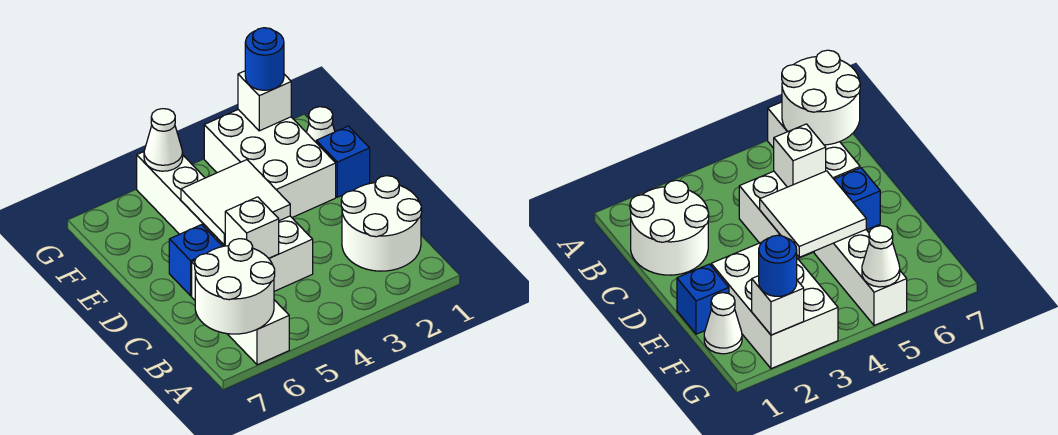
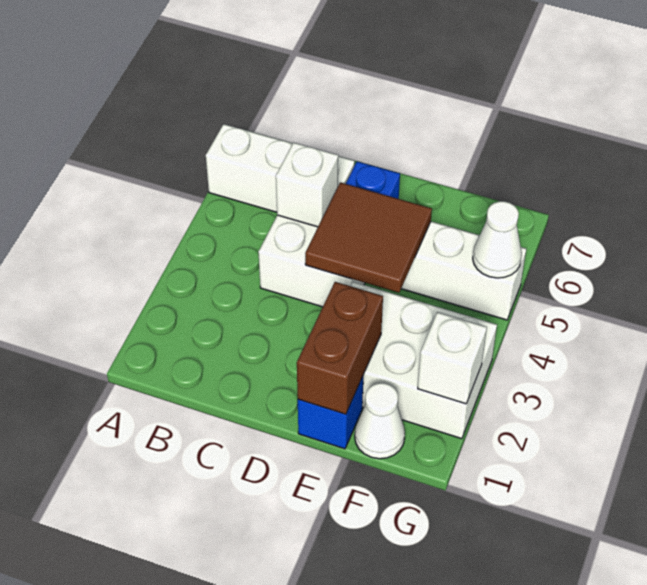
white round brick A6:B7 level 2 -> none
white round brick B1:C2 level 1 -> none
white tile D4:E5 level 2 -> brown tile D4:E5 level 2
none -> brown brick E1:E2 level 2
blue round brick G2 level 3 -> none

